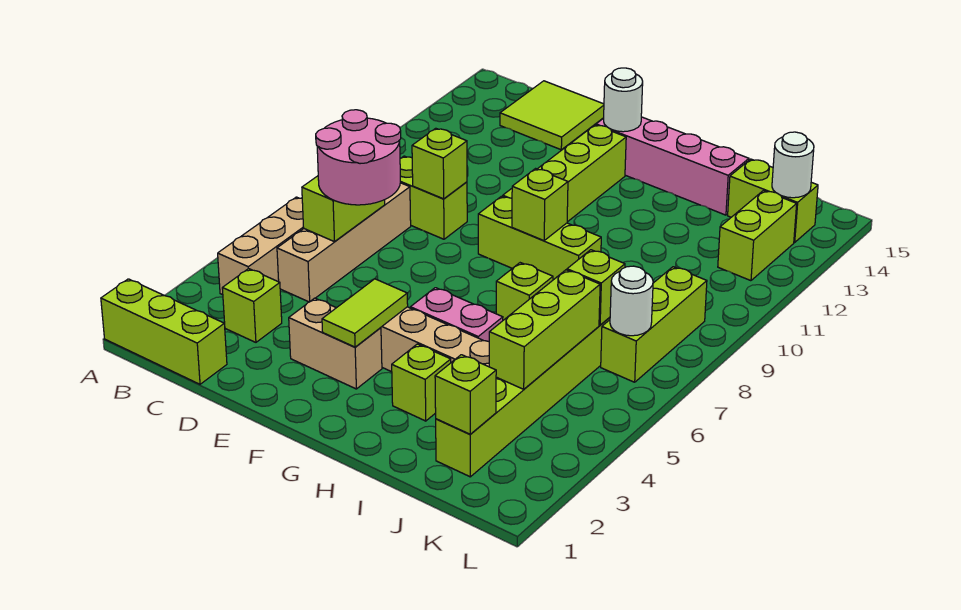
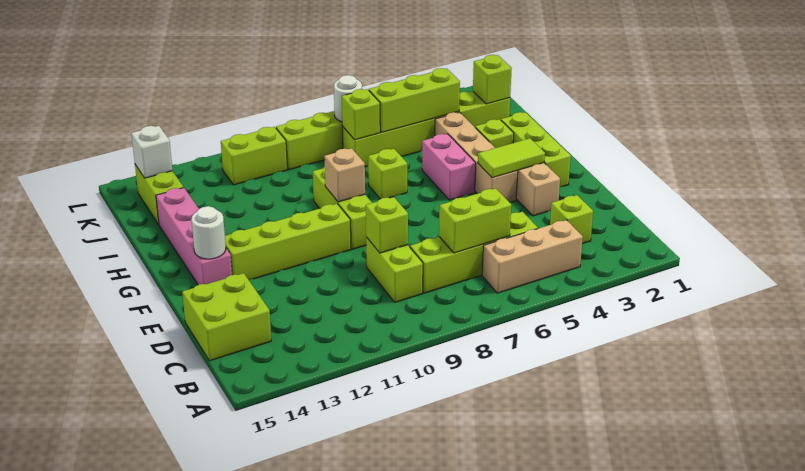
lime brick A1:C1 level 1 -> lime brick F2:H2 level 1
tan brick C5:C8 level 1 -> lime brick C5:C8 level 1
pink round brick C6:D7 level 3 -> none
lime tile C14:D15 level 1 -> lime brick C14:D15 level 1
lime brick G9 level 2 -> tan brick G9 level 2
lime brick K12:K13 level 1 -> lime brick K10:K11 level 1
white round brick K14 level 2 -> white brick K14 level 2

